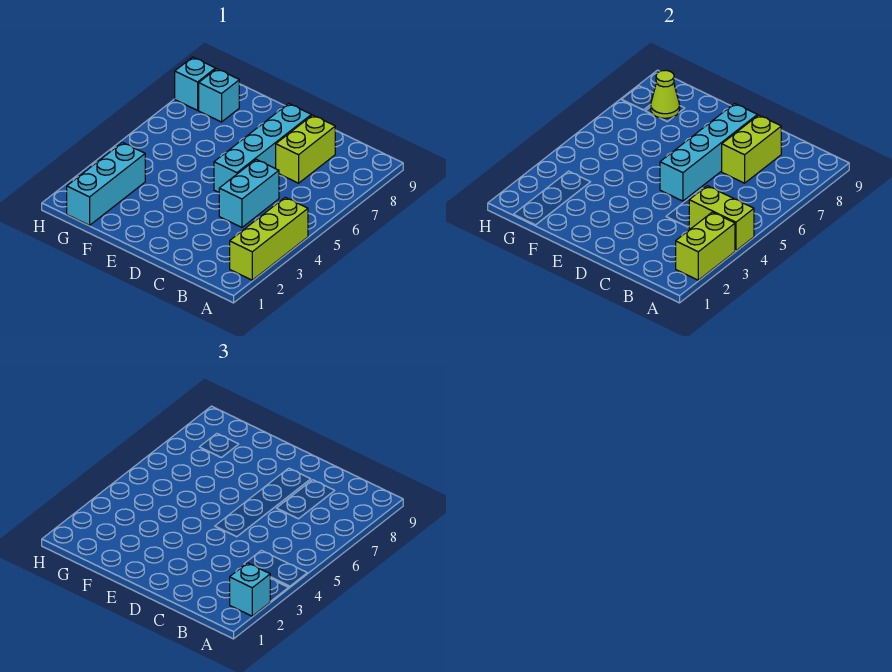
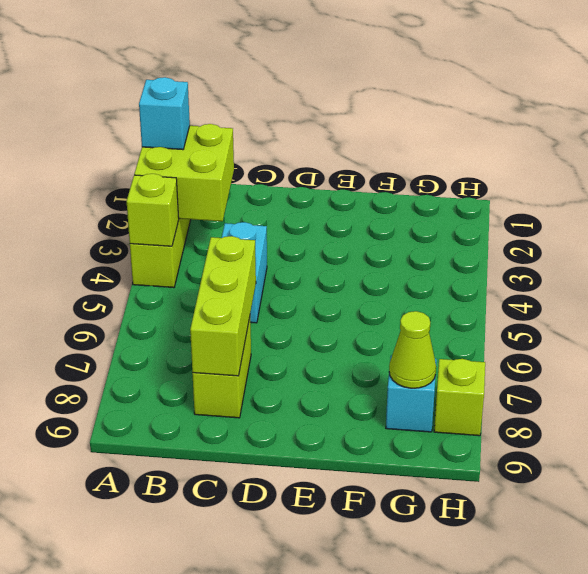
lime brick A2:A3 level 2 -> lime brick A2:B3 level 2
lime brick A4:B4 level 2 -> lime brick A4 level 2
lime brick C7:C8 level 2 -> lime brick C6:C8 level 2
cyan brick D5:D8 level 1 -> none
cyan brick D5:D8 level 2 -> none
cyan brick G1:G3 level 1 -> none
cyan brick H8 level 1 -> lime brick H8 level 1

